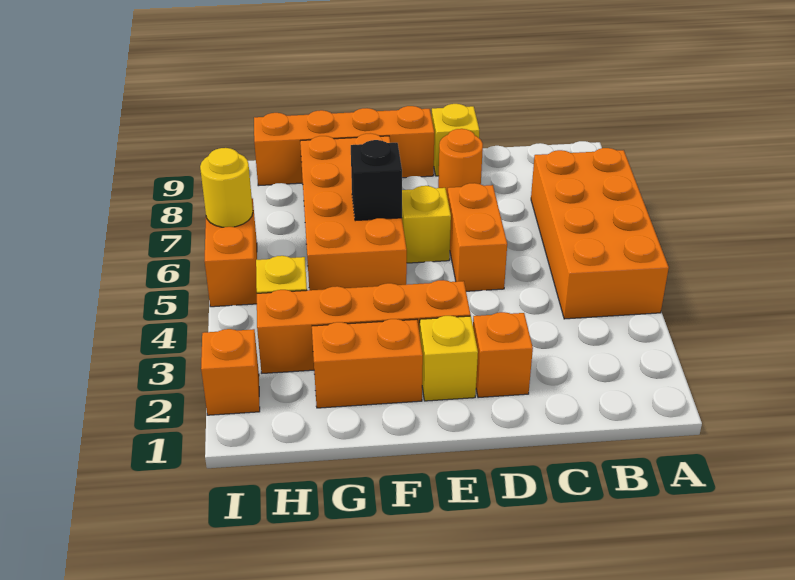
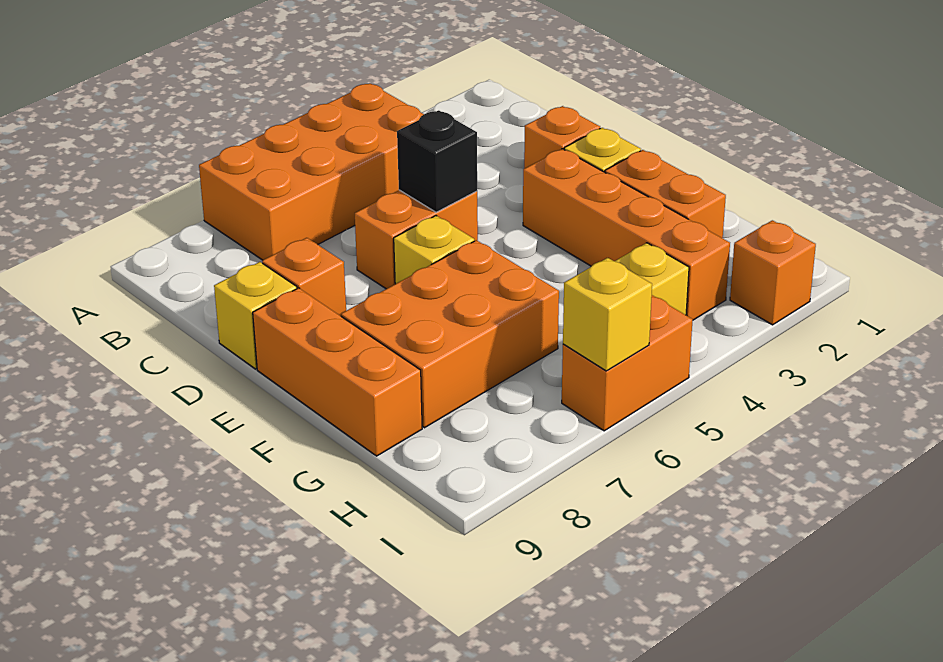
orange round brick D8 level 1 -> orange brick D8 level 1
orange brick E9:H9 level 1 -> orange brick E9:G9 level 1
orange brick F5:G8 level 1 -> orange brick F6:G8 level 1
black brick F6 level 2 -> black brick D5 level 2
yellow round brick I6 level 2 -> yellow brick I6 level 2

